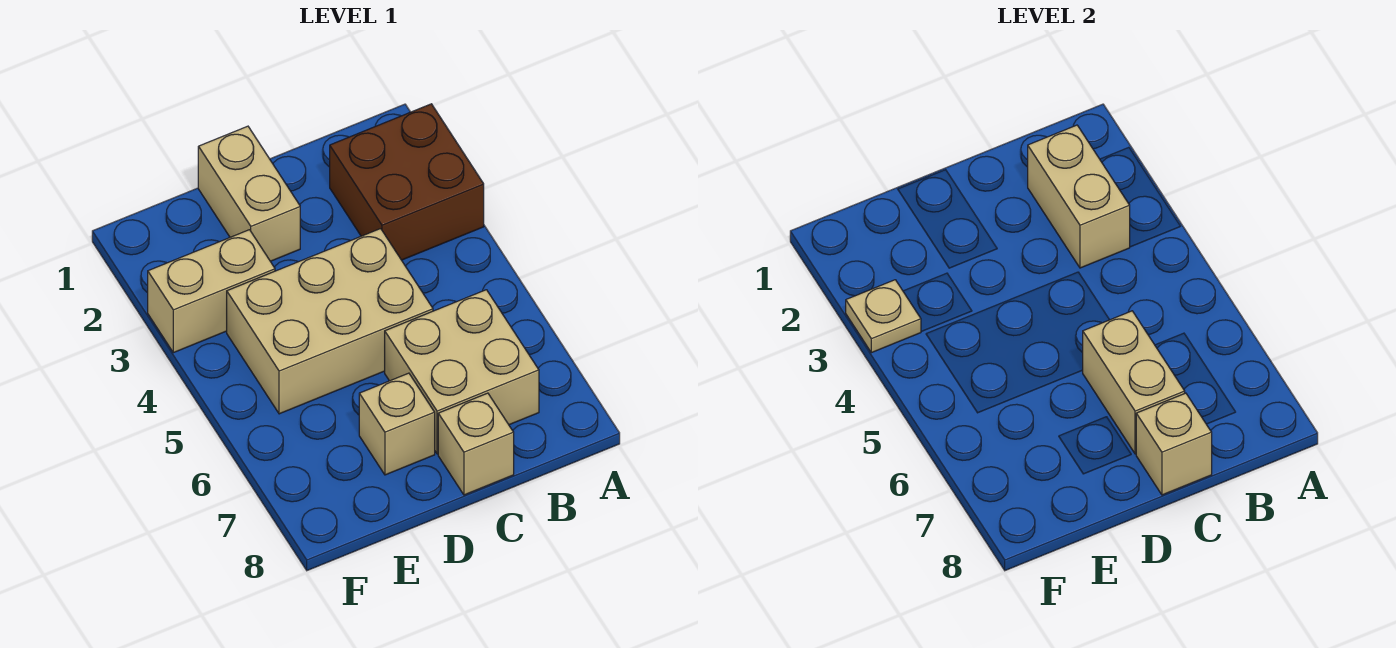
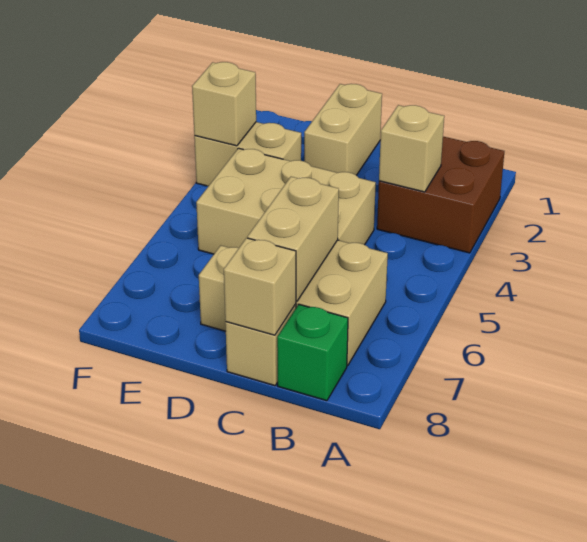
tan brick B2:B3 level 2 -> tan brick B3 level 2
none -> green brick B8 level 1
tan plate F3 level 2 -> tan brick F3 level 2

